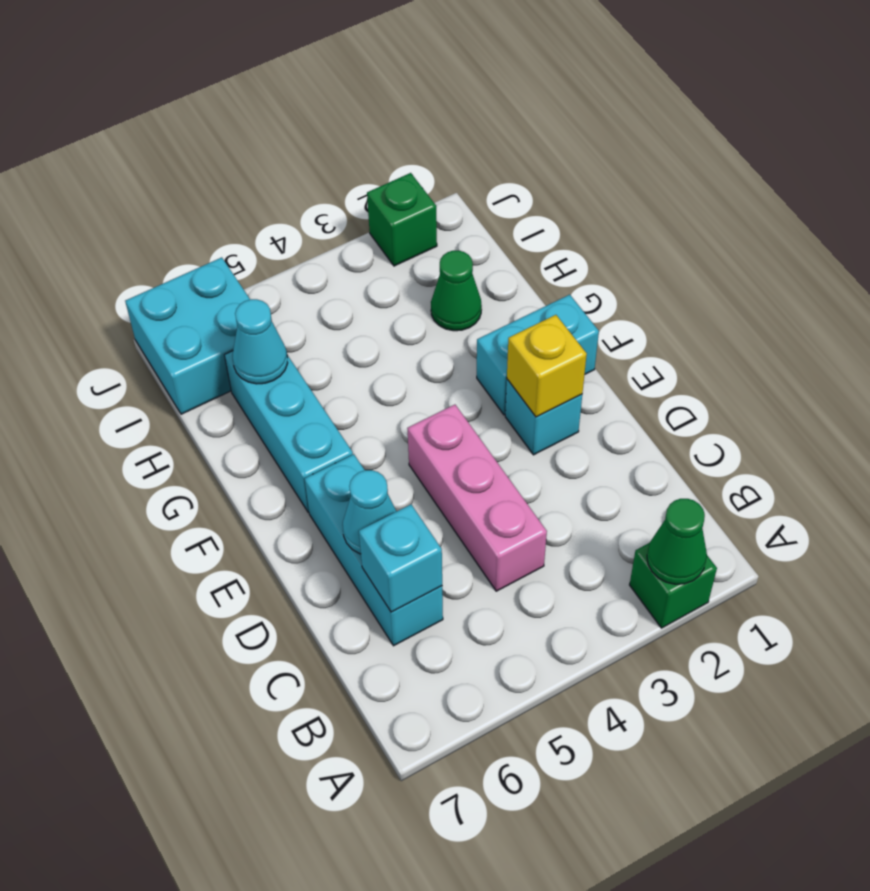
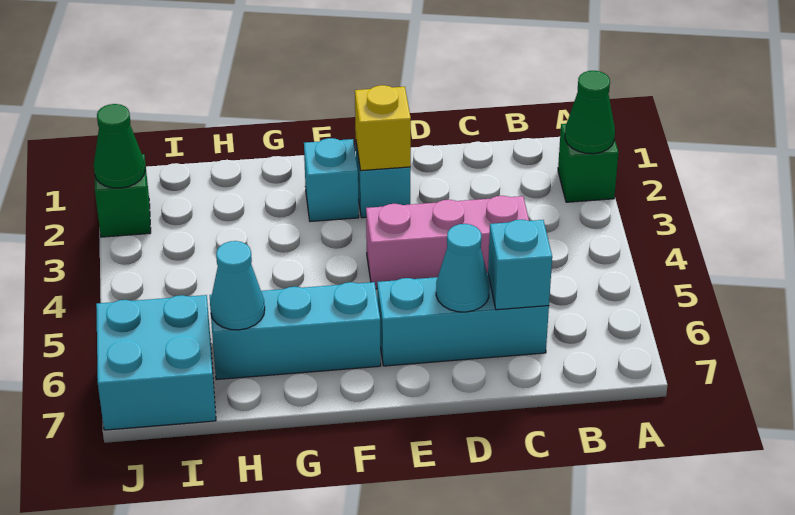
cyan brick F1:F2 level 1 -> cyan brick F2 level 1
green cone H2 level 1 -> green cone J2 level 2

